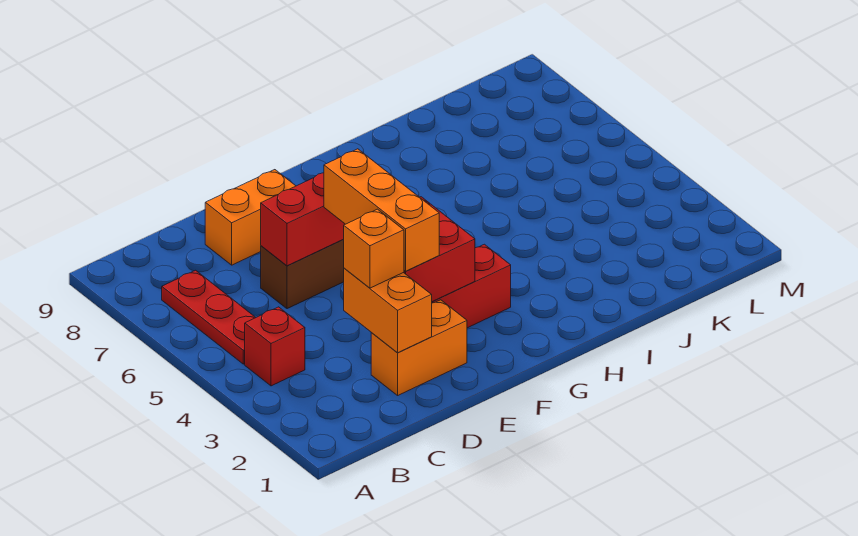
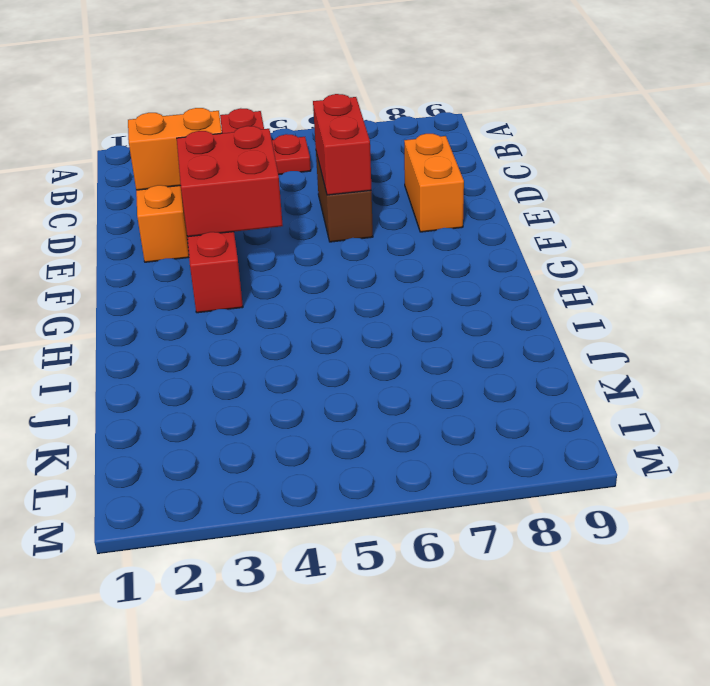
red plate B5:B7 level 1 -> red plate B5 level 1
orange brick D3 level 3 -> none
orange brick E3:E5 level 3 -> none

